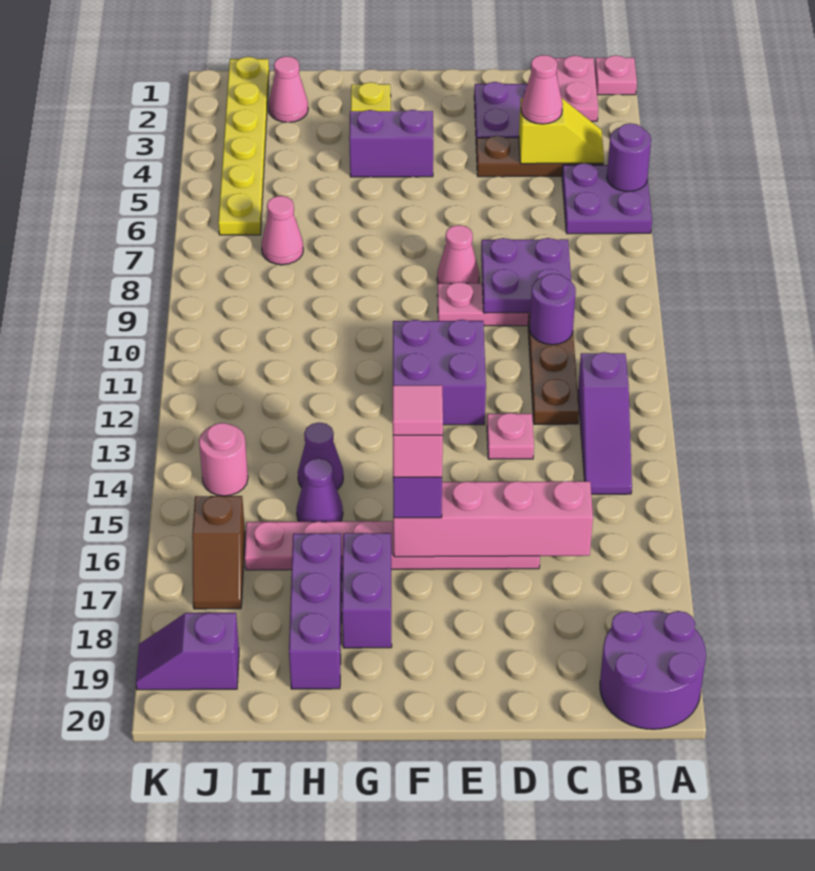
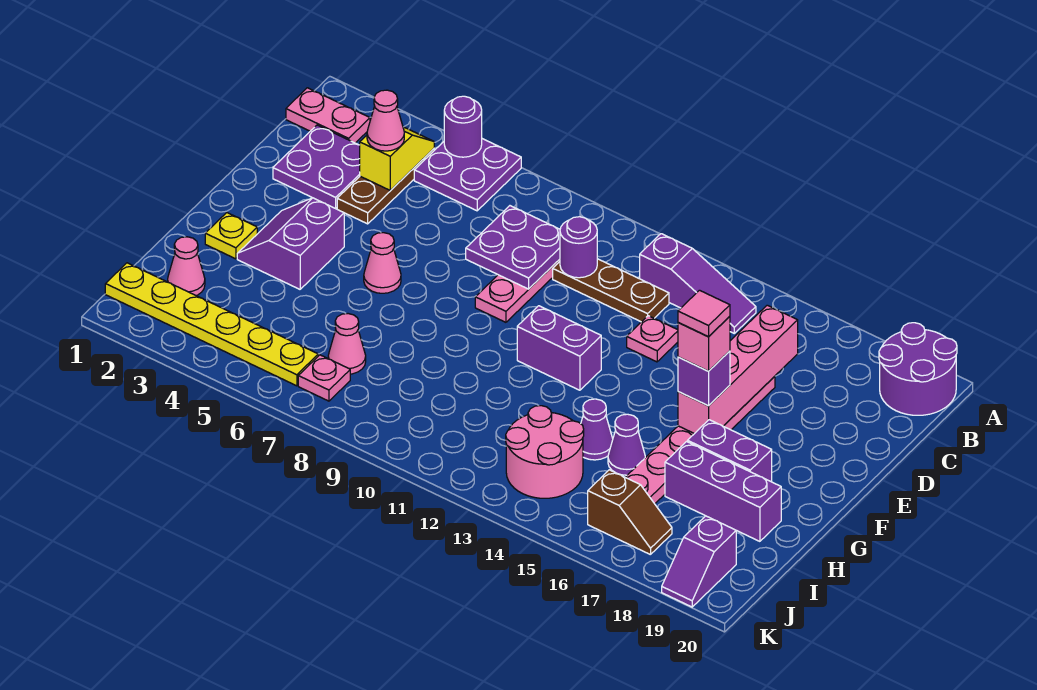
pink plate A1 level 1 -> pink plate J7 level 1
pink cone E8 level 1 -> pink cone F6 level 1
purple brick E11:F12 level 1 -> purple brick F11:F12 level 1
pink round brick J14 level 1 -> pink round brick I13:J14 level 1

